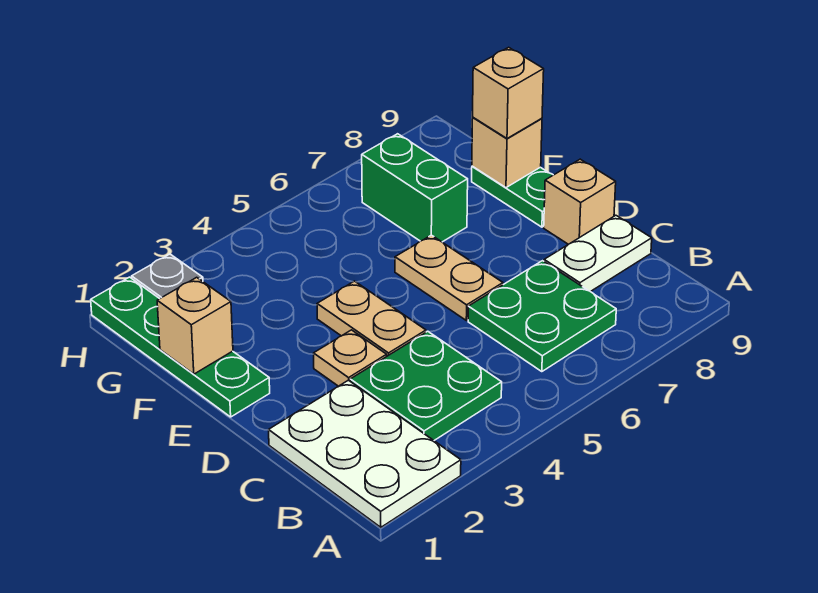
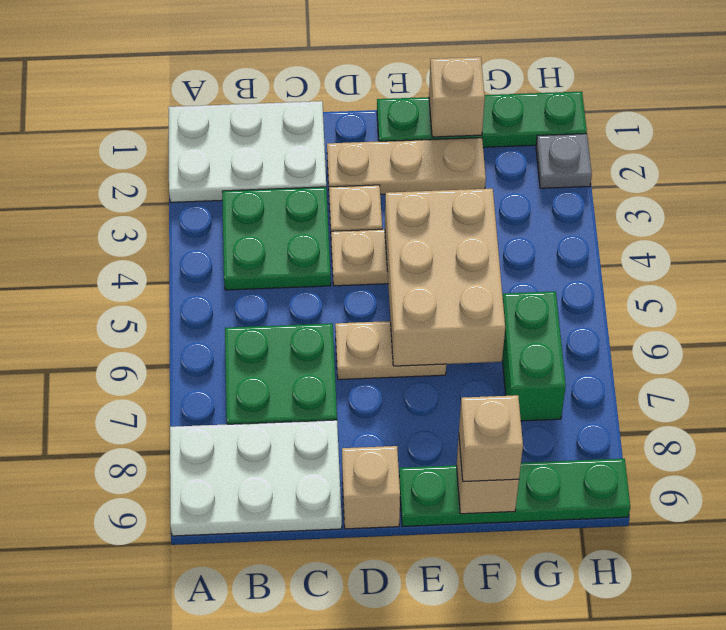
white plate C8:C9 level 1 -> white plate A8:C9 level 1
none -> tan plate D2:F2 level 1
none -> tan brick E4:F6 level 2
green plate E9:F9 level 1 -> green plate E9:H9 level 1
green brick F7:G7 level 1 -> green brick G6:G7 level 1

